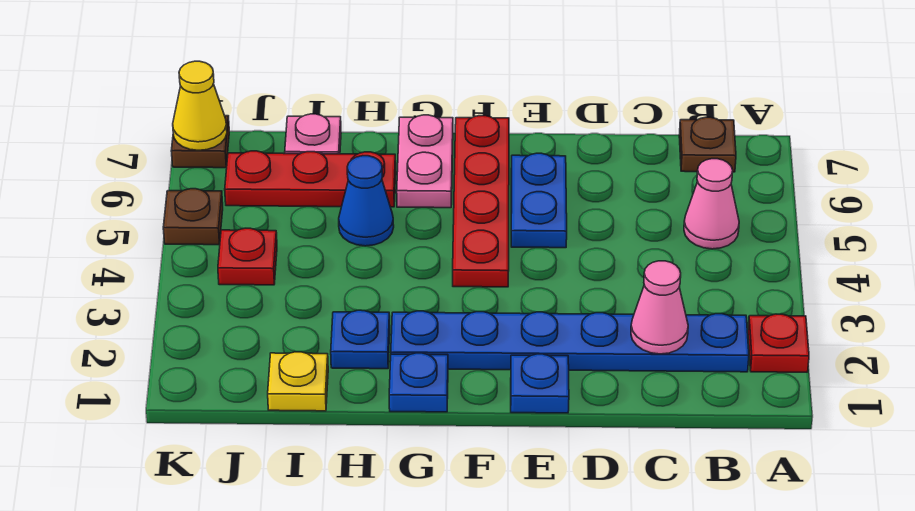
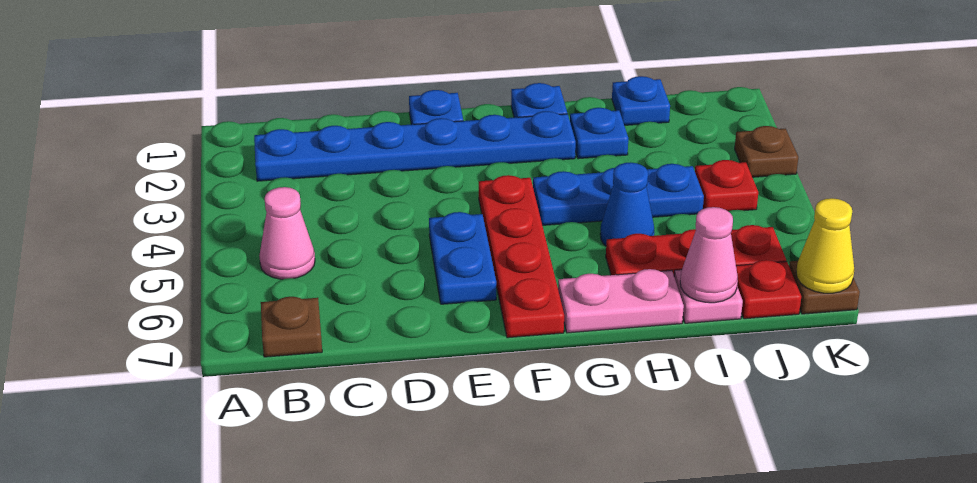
red plate A2 level 1 -> red plate J7 level 1
pink cone C2 level 2 -> pink cone I7 level 2
none -> blue plate G4:I4 level 1
pink plate G6:G7 level 1 -> pink plate G7:H7 level 1
yellow plate I1 level 1 -> blue plate I1 level 1
brown plate K5 level 1 -> brown plate K3 level 1

